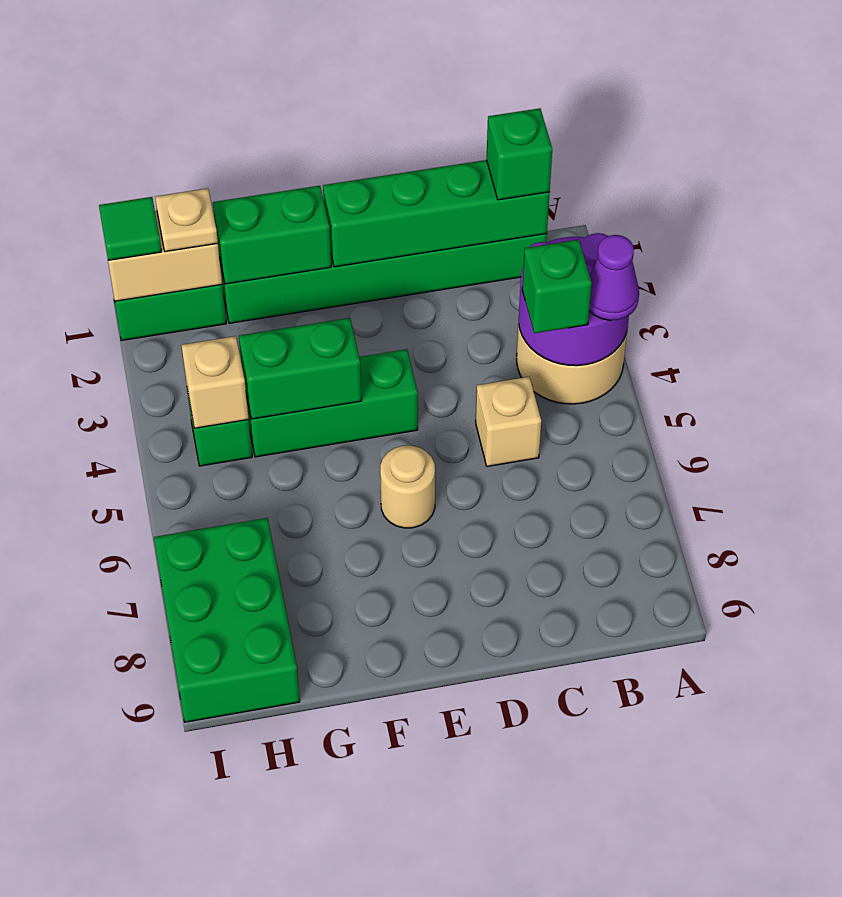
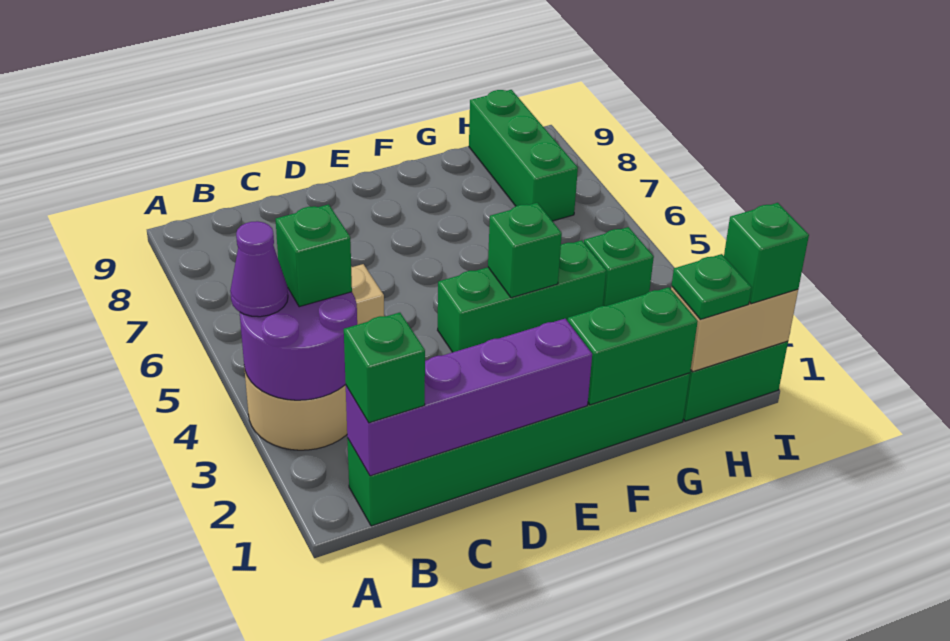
green brick B1:E1 level 2 -> purple brick B1:E1 level 2
tan round brick E6 level 1 -> none
green brick F4:G4 level 2 -> green brick F4 level 2
tan plate H1 level 3 -> green plate H1 level 3
tan brick H4 level 2 -> none
green brick H7:I9 level 1 -> green brick H7:H9 level 1
green tile I1 level 3 -> green brick I1 level 3

